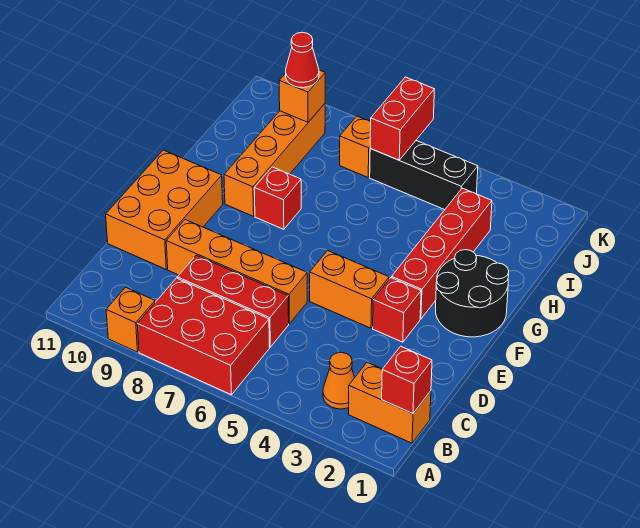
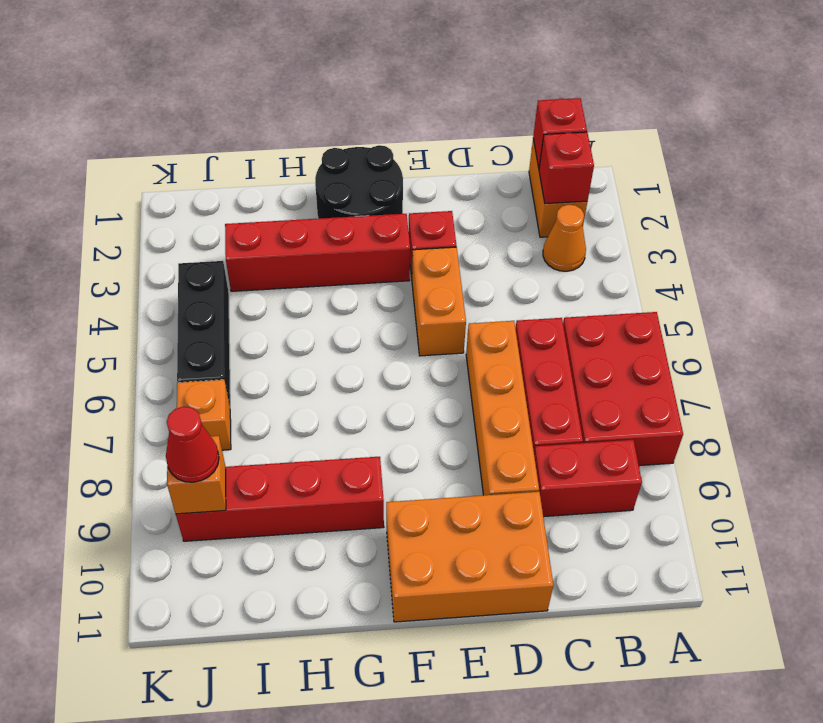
orange brick A9 level 1 -> none
red brick G8 level 1 -> red brick B2 level 2
orange brick G9:J9 level 1 -> red brick G9:J9 level 1
red brick J6:K6 level 2 -> red brick B9:C9 level 1

